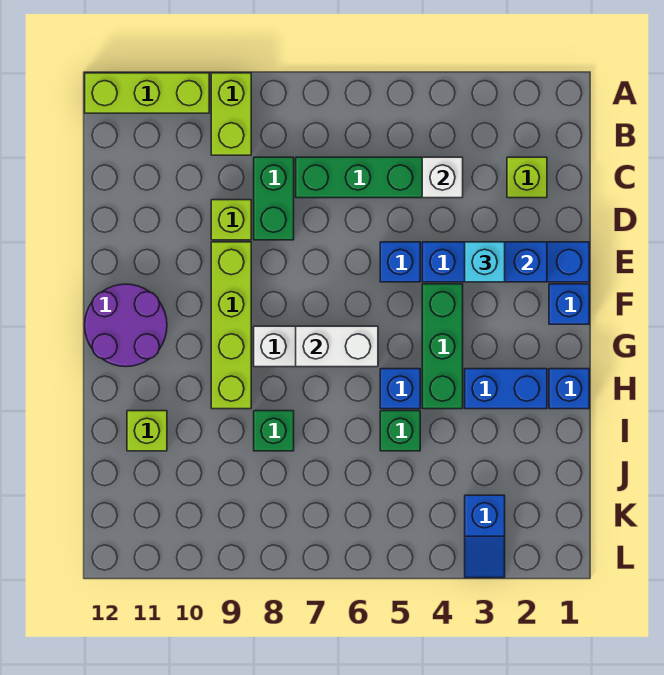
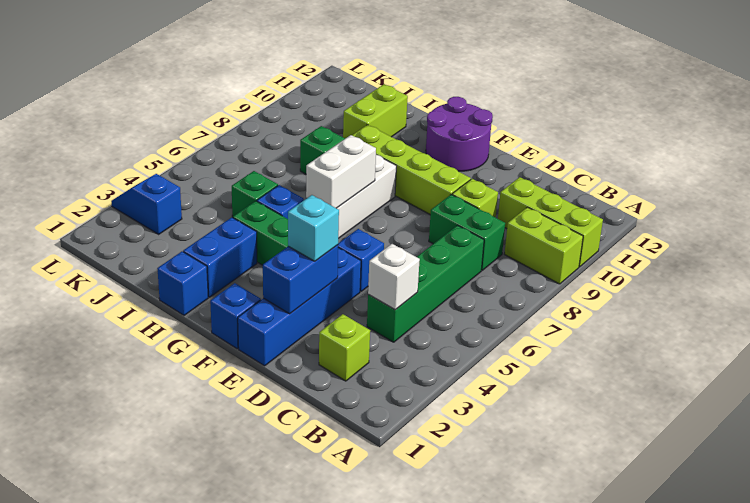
lime brick A10:A12 level 1 -> lime brick A10:C10 level 1
lime brick I11 level 1 -> lime brick I10:I11 level 1

